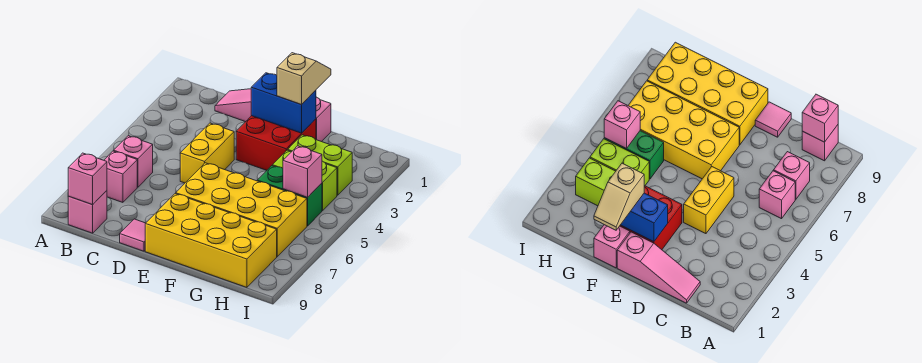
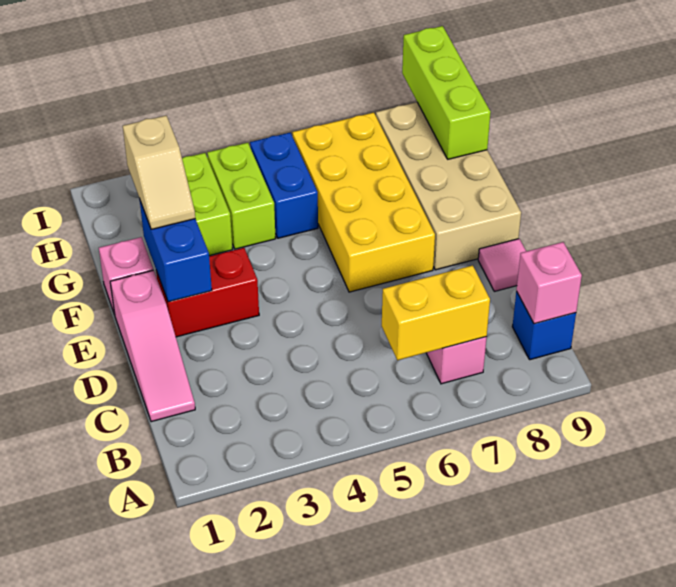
pink brick B6 level 1 -> none
pink brick B9 level 1 -> blue brick B9 level 1
yellow brick D4:D5 level 1 -> yellow brick B6:B7 level 2
red brick E2:F3 level 1 -> red brick E2:E3 level 1
yellow brick E8:H9 level 1 -> tan brick E8:H9 level 1
tan slope F1:F2 level 3 top 2 -> tan slope F2:G2 level 3 top G
green brick G5:H5 level 1 -> blue brick G5:H5 level 1
none -> lime brick G9:I9 level 2
pink brick H5 level 2 -> none

